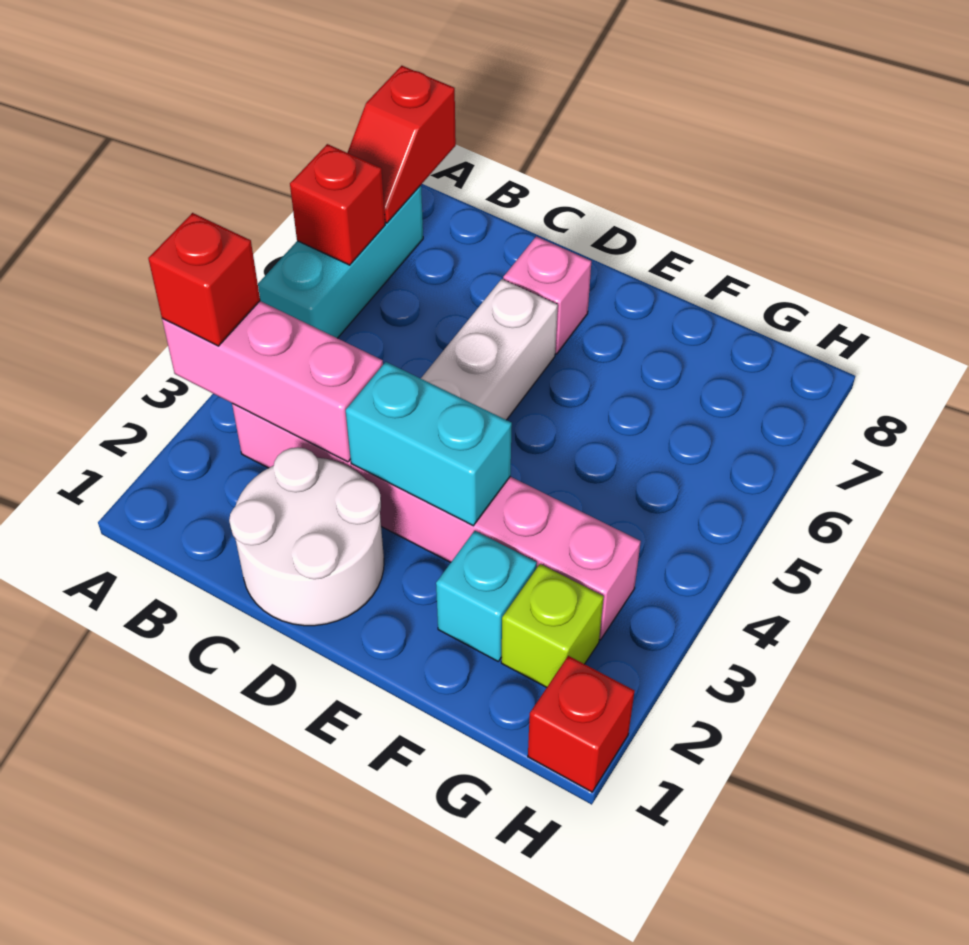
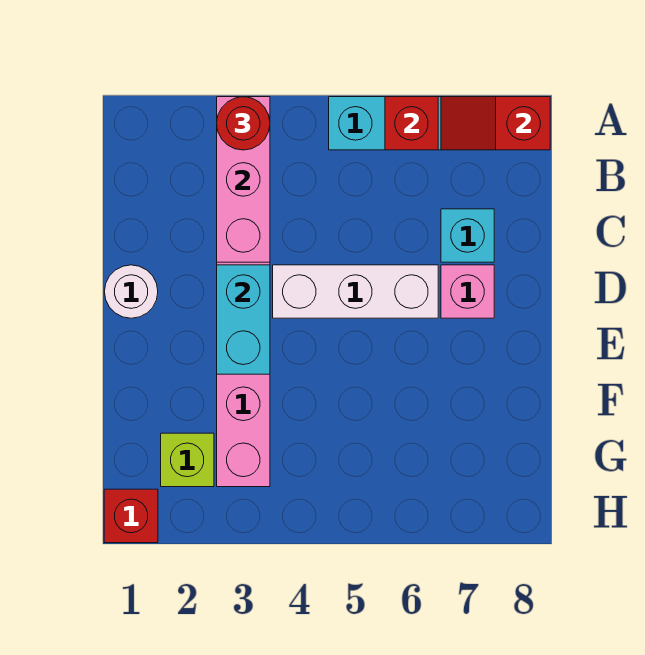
red brick A3 level 3 -> red round brick A3 level 3
white round brick C1:D2 level 1 -> white round brick D1 level 1
cyan brick F2 level 1 -> cyan brick C7 level 1

